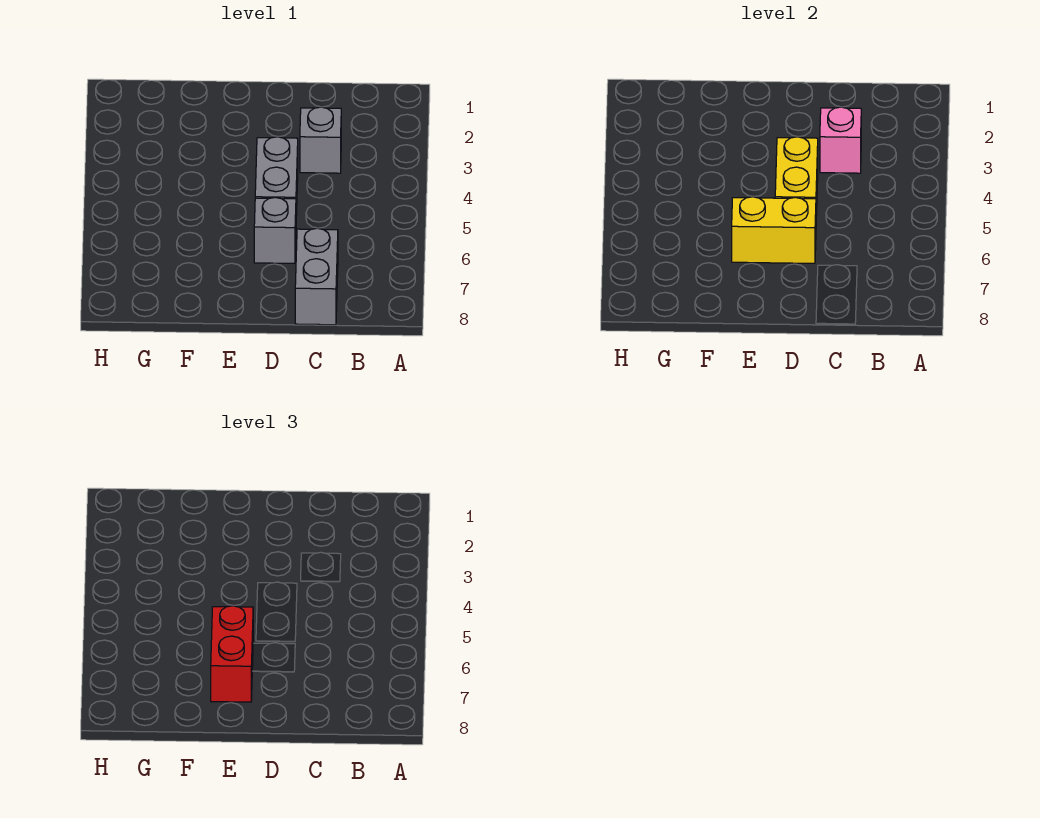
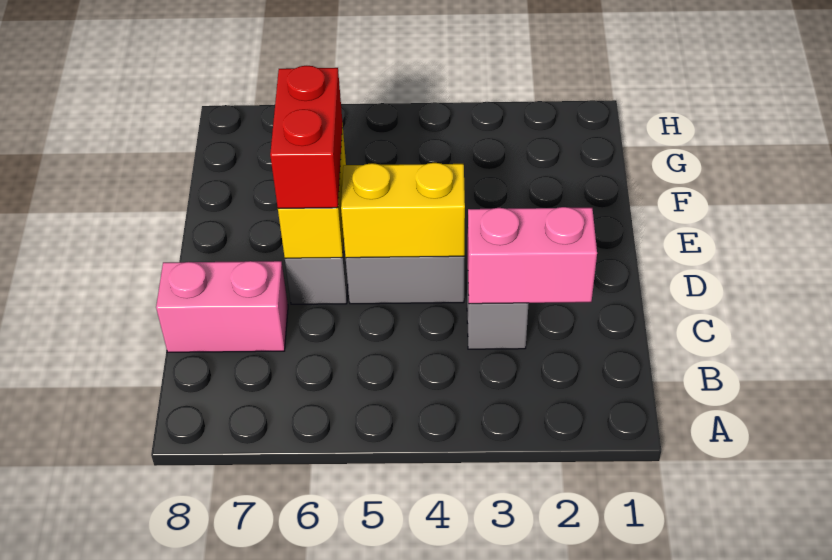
pink brick C3 level 2 -> pink brick C2:C3 level 2
grey brick C7:C8 level 1 -> pink brick C7:C8 level 1
red brick E6:E7 level 3 -> red brick D6:E6 level 3

